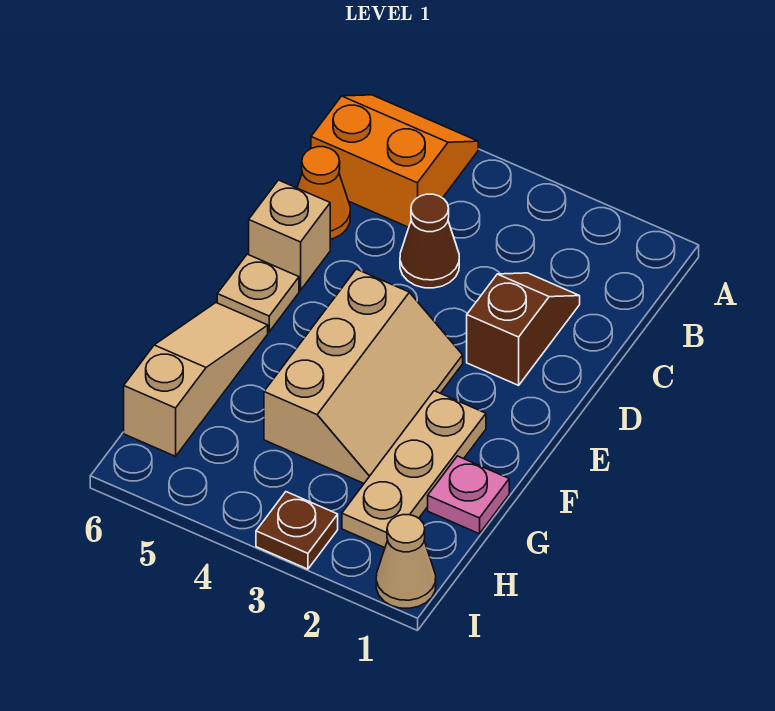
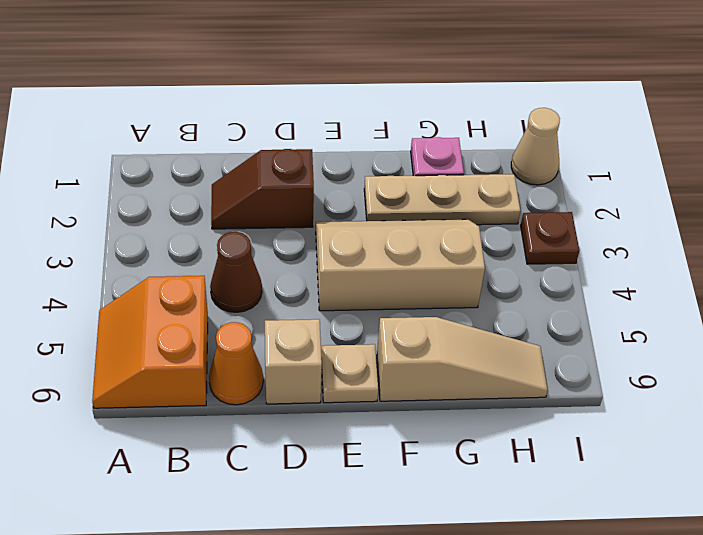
tan slope F6:H6 level 1 top H -> tan slope F6:H6 level 1 top F

